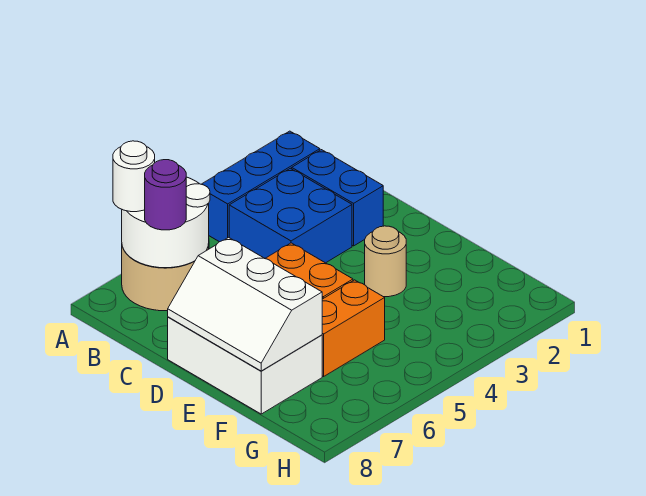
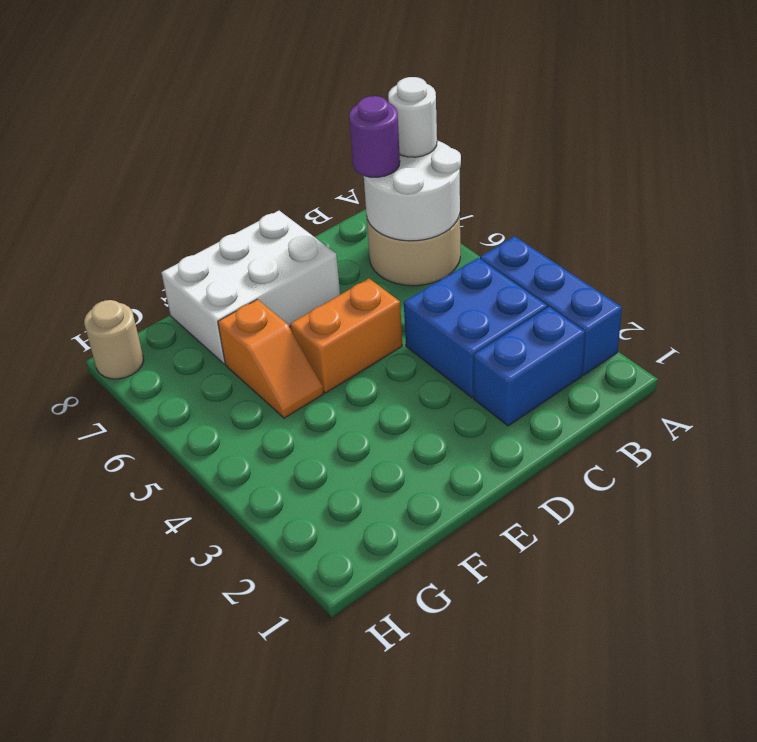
white slope D7:F8 level 2 top 7 -> none
tan round brick E3 level 1 -> tan round brick H8 level 1
orange brick F5:F6 level 1 -> orange slope F5:F6 level 1 top 6

